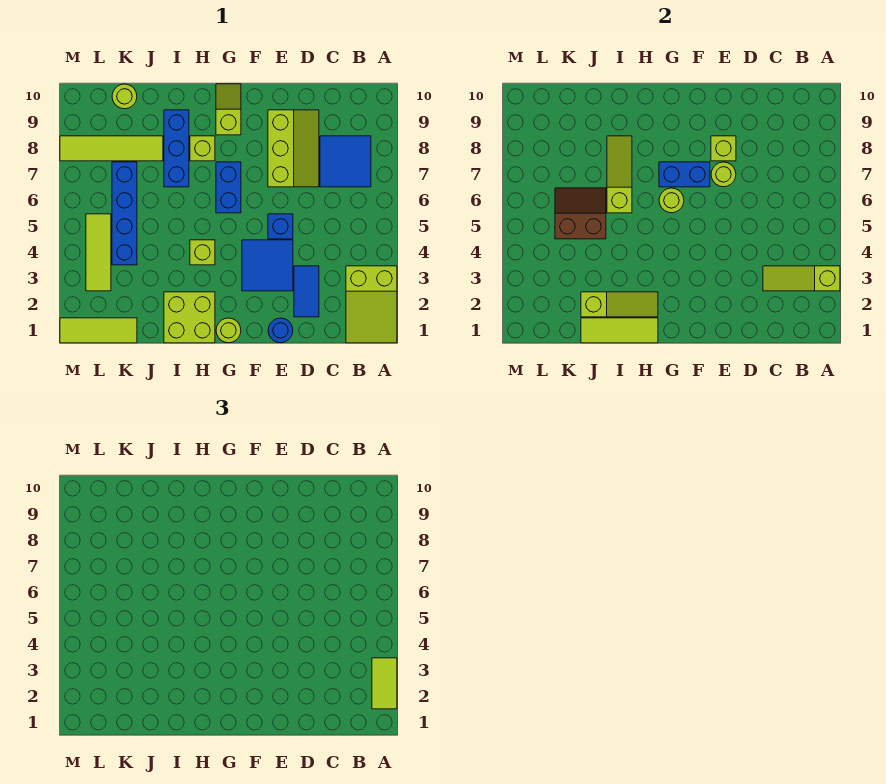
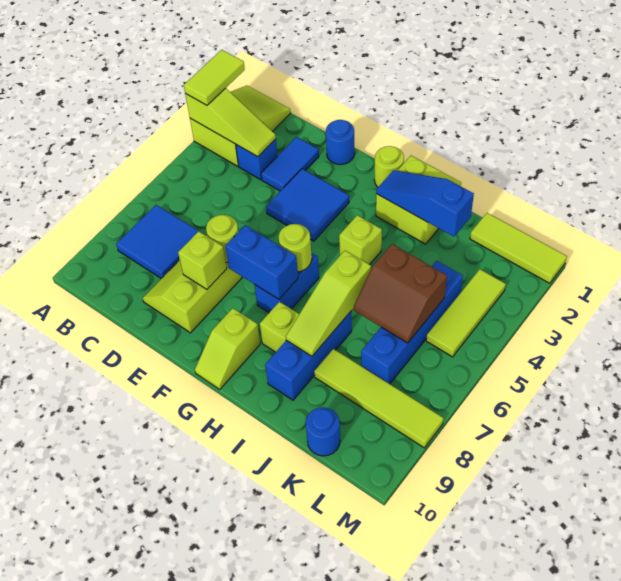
blue brick E5 level 1 -> blue brick C3 level 1
lime tile H1:J1 level 2 -> none
lime slope H2:J2 level 2 top J -> blue slope H2:J2 level 2 top J
lime round brick K10 level 1 -> blue round brick K10 level 1

